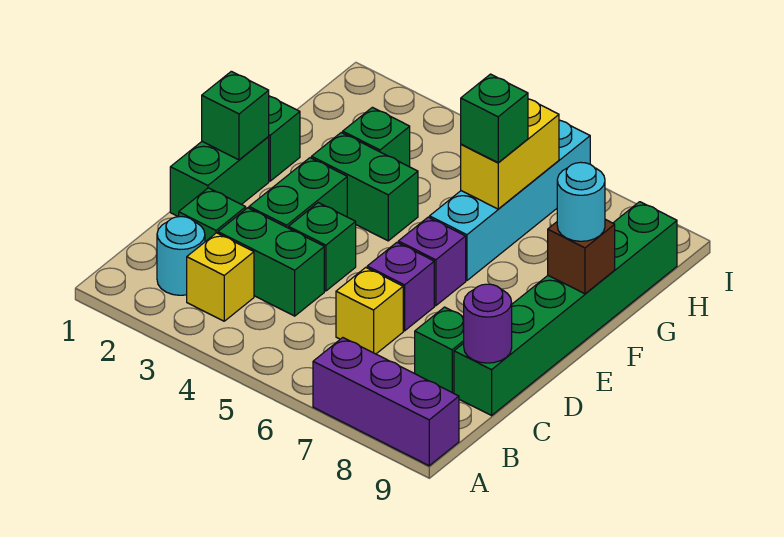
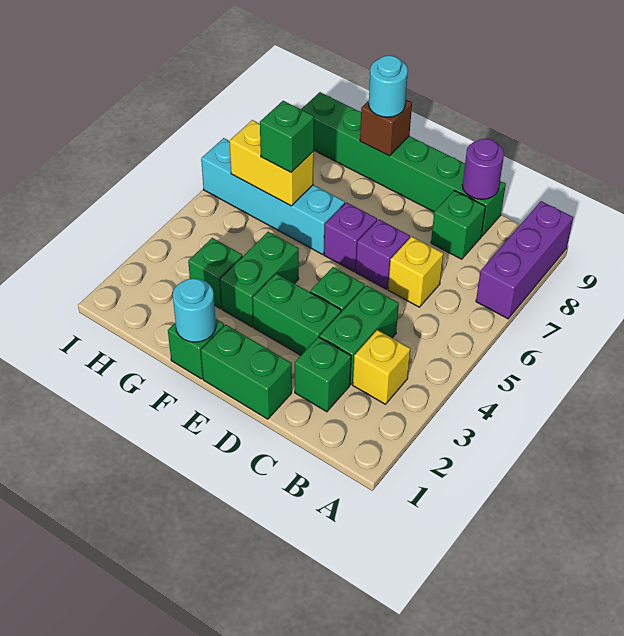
cyan round brick B2 level 1 -> cyan round brick F1 level 2
green brick E1 level 2 -> none

